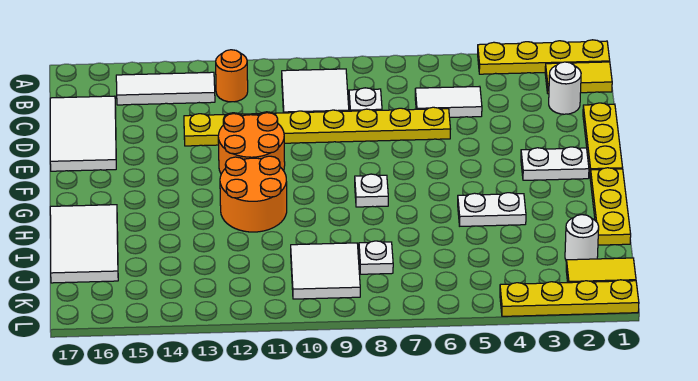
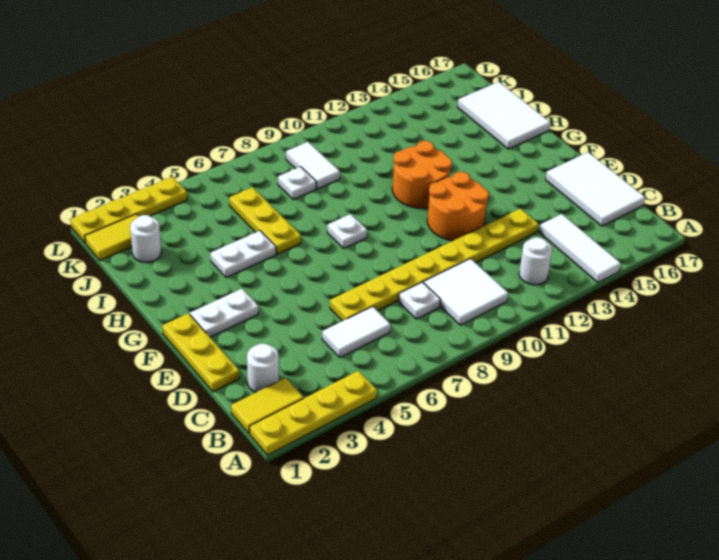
orange round brick B12 level 1 -> white round brick B12 level 1
white tile B13:B15 level 1 -> white tile A14:C14 level 1
yellow plate G1:I1 level 1 -> yellow plate H6:J6 level 1
white tile J9:K10 level 1 -> white tile J9:K9 level 1

